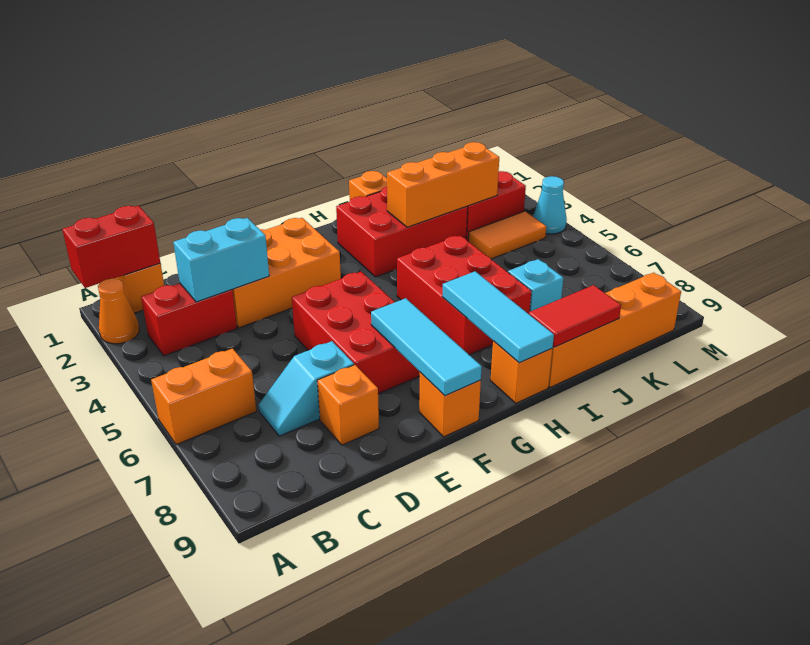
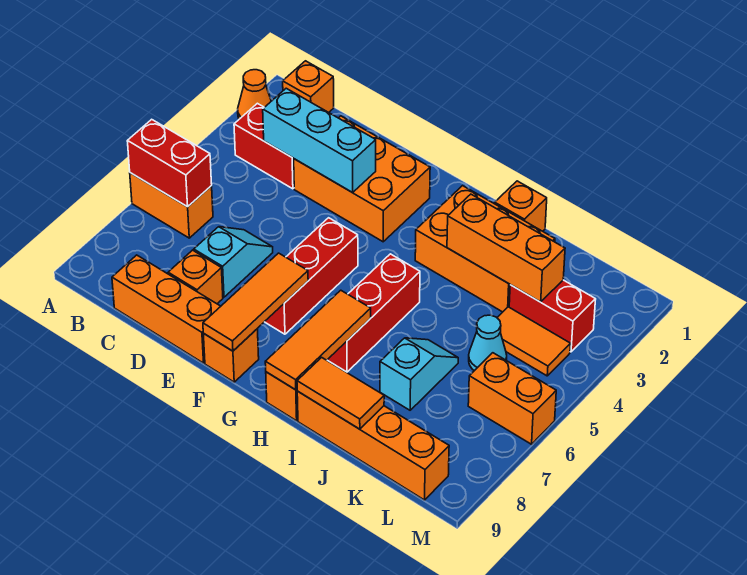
red brick A1:B1 level 2 -> red brick A6:B6 level 2
cyan brick C3:D3 level 2 -> cyan brick C3:E3 level 2
cyan slope C7:D7 level 1 top D -> cyan slope D6:D7 level 1 top 7
none -> orange brick C9:E9 level 1
red brick E5:F7 level 1 -> red brick F5:F7 level 1
cyan tile F7:F9 level 2 -> orange tile F7:F9 level 2
red brick H2:J3 level 1 -> orange brick H2:J3 level 1
red brick H5:I7 level 1 -> red brick H5:H7 level 1
cyan tile H7:H9 level 2 -> orange tile H7:H9 level 2
red tile I9:J9 level 2 -> orange tile I9:J9 level 2
none -> orange brick L6:M6 level 1
cyan cone M4 level 1 -> cyan cone K5 level 1

